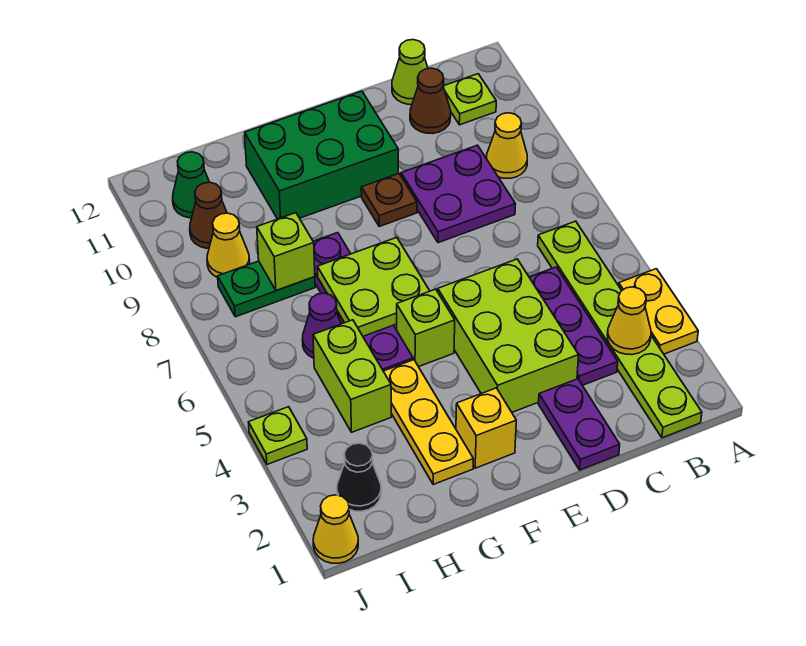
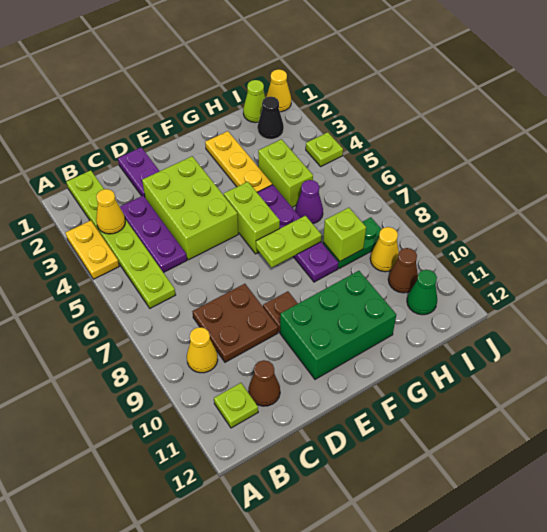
purple plate C8:D9 level 1 -> brown plate C8:D9 level 1
lime cone C12 level 1 -> lime cone I1 level 1
yellow brick F2 level 1 -> none
lime brick F5 level 1 -> lime brick F5:F6 level 1
lime plate F6:G7 level 2 -> lime plate F7:G7 level 2

